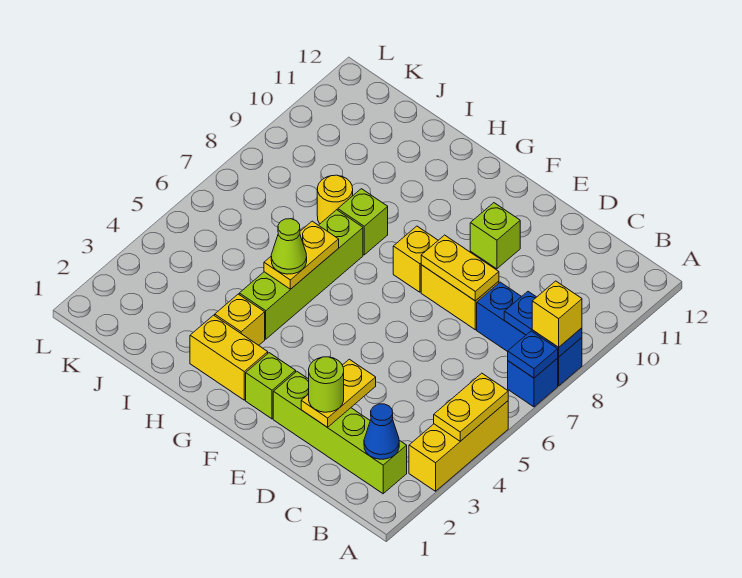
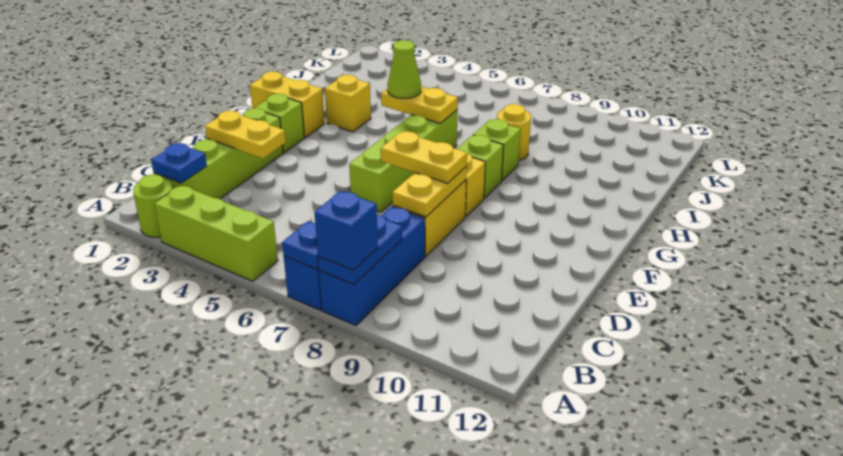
yellow brick A3:A5 level 1 -> lime brick A3:A5 level 1
yellow plate A4:A5 level 2 -> yellow plate E7:E8 level 3
yellow brick A8 level 3 -> blue brick A8 level 3
blue cone B2 level 2 -> blue plate B2 level 2
lime round brick D2 level 3 -> lime round brick A2 level 1
lime brick E10 level 1 -> lime brick G8 level 1
yellow brick G2:H2 level 1 -> yellow brick G1:G2 level 1
lime brick H4:H7 level 1 -> lime brick E6:H6 level 1

